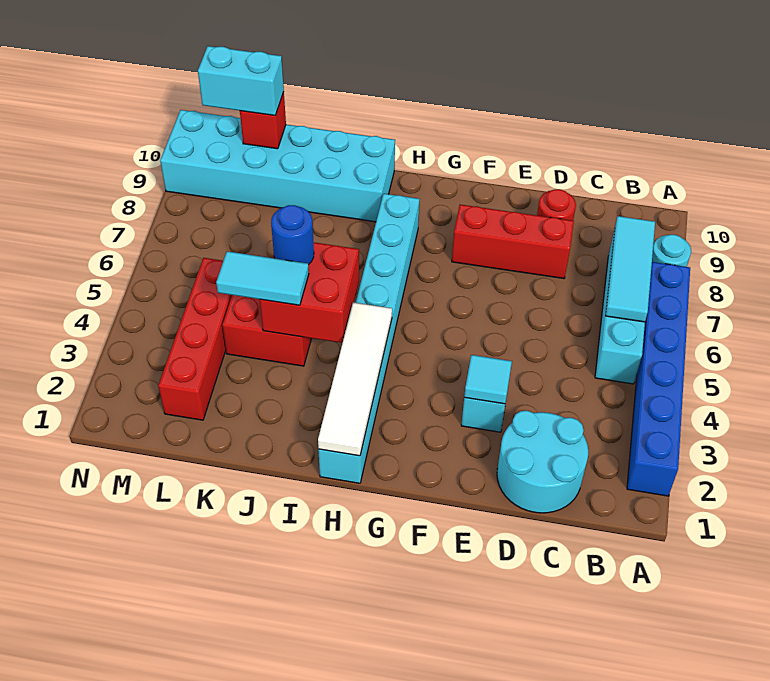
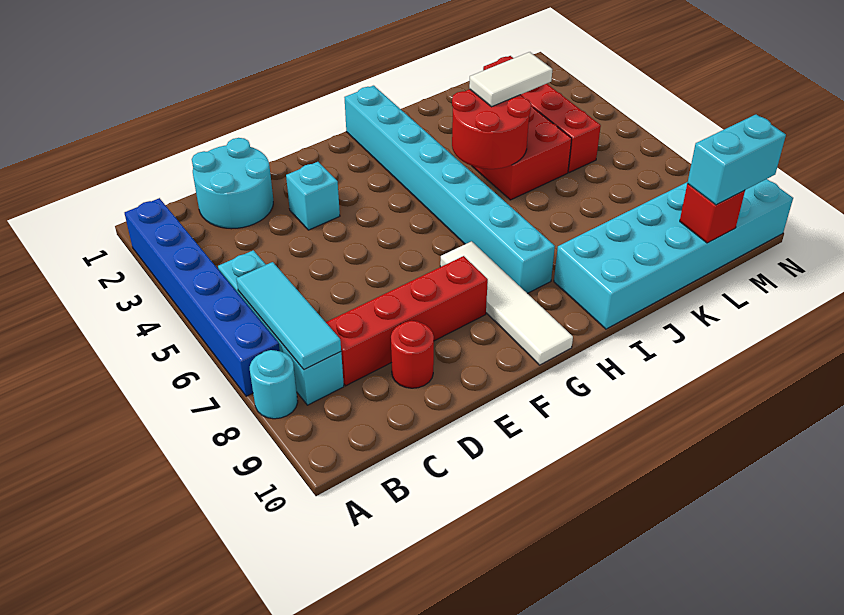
red brick D8:F8 level 1 -> red brick C8:F8 level 1
cyan tile E3 level 2 -> none
white tile H1:H4 level 2 -> white tile G7:G10 level 1
red brick I4:J5 level 2 -> red round brick I4:J5 level 2
cyan tile J4:K4 level 3 -> white tile J4:K4 level 3
blue round brick J5 level 3 -> none

